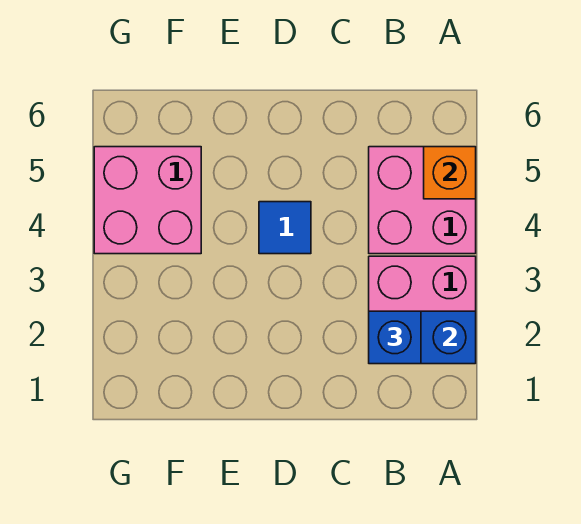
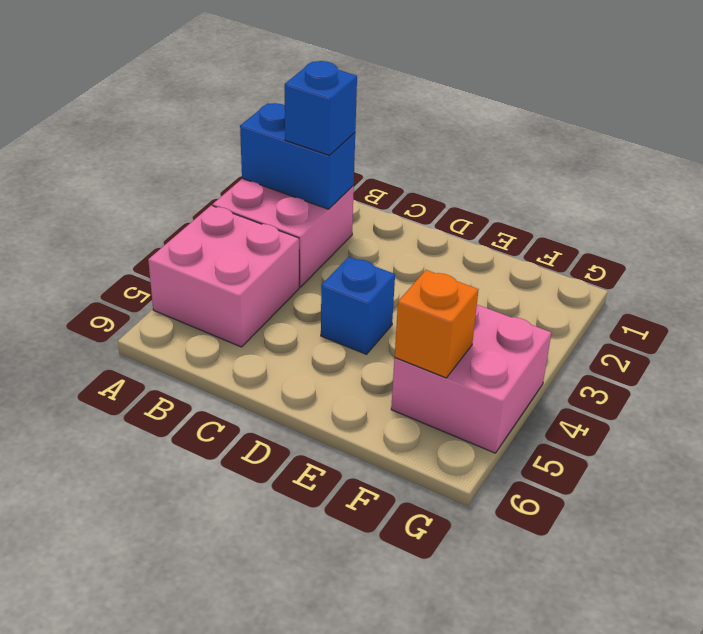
orange brick A5 level 2 -> orange brick F5 level 2
blue tile D4 level 1 -> blue brick D4 level 1

